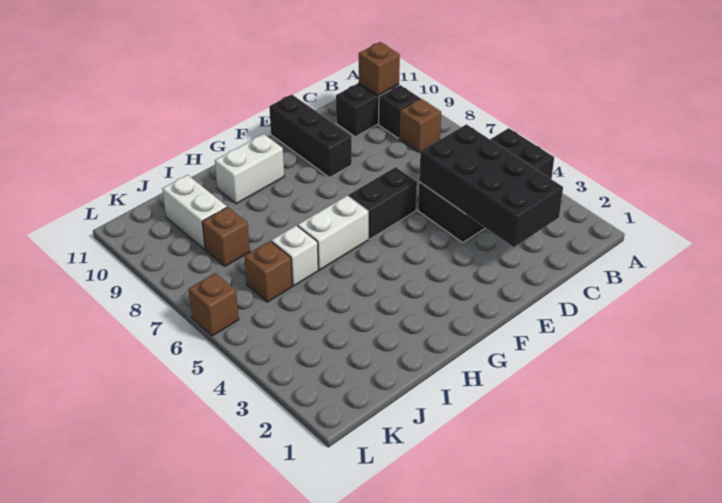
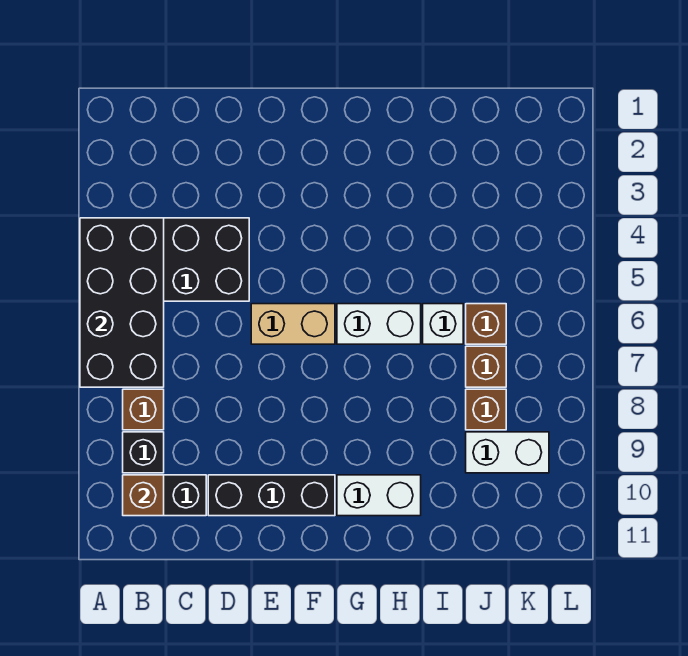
black brick C2:D5 level 2 -> black brick A4:B7 level 2
black brick E6:F6 level 1 -> tan brick E6:F6 level 1
black brick E9:E11 level 1 -> black brick D10:F10 level 1
white brick J9:J10 level 1 -> white brick J9:K9 level 1
brown brick L6 level 1 -> brown brick J7 level 1

